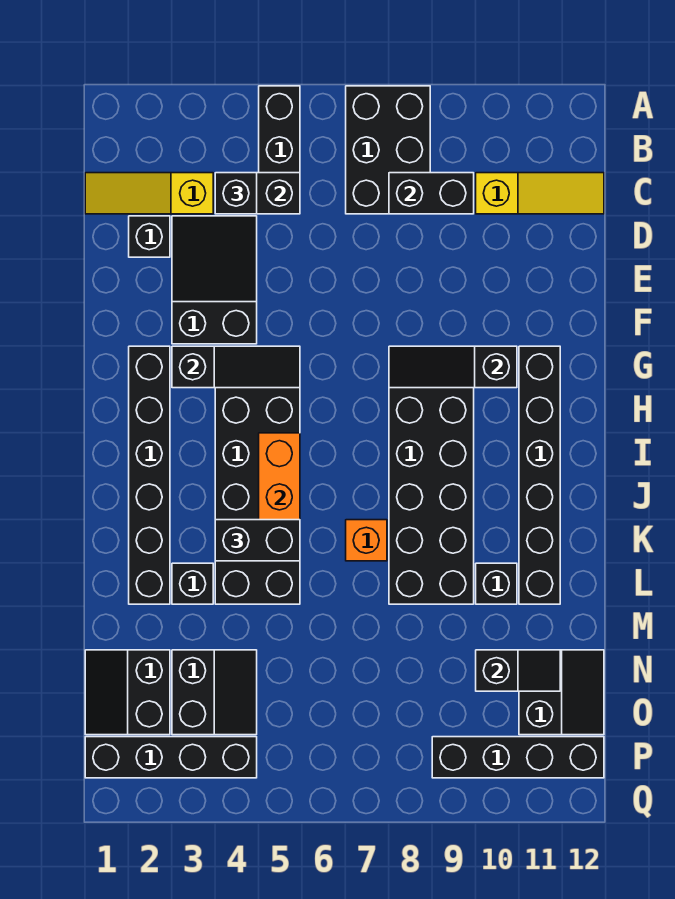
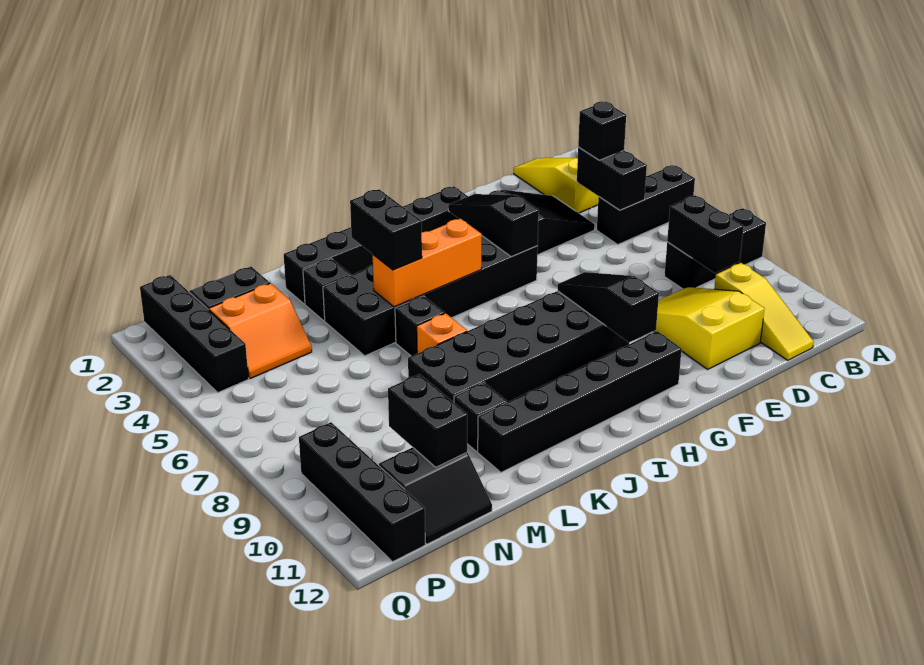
black brick A7:C8 level 1 -> black brick A8:C8 level 1
black brick D2 level 1 -> black brick K6 level 1
none -> yellow slope D9:E11 level 1 top 11
black slope G3:G5 level 2 top 3 -> black slope G3:G5 level 2 top 5
black slope N3:O4 level 1 top 3 -> orange slope N3:O4 level 1 top 3
black slope N10:N11 level 2 top 10 -> black brick N10:N11 level 2

